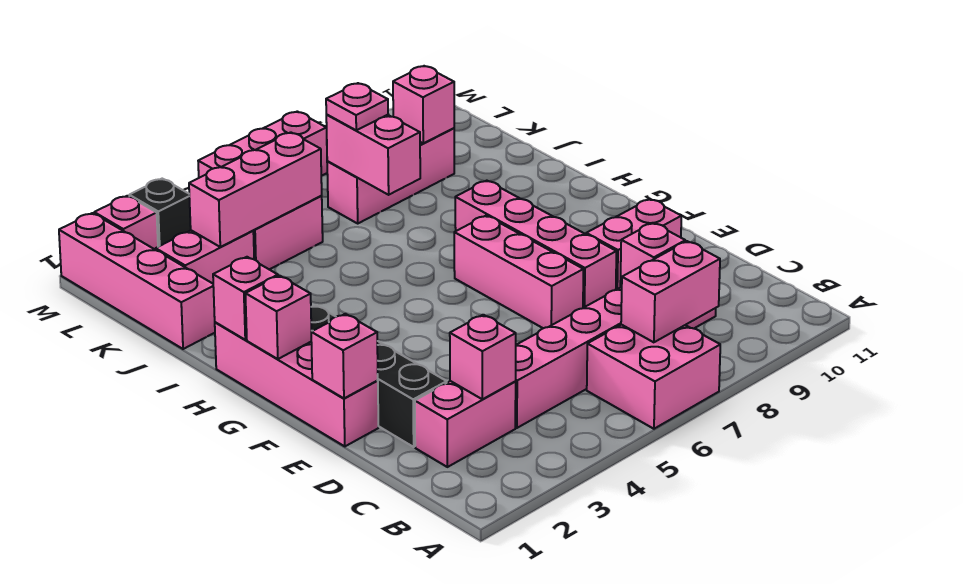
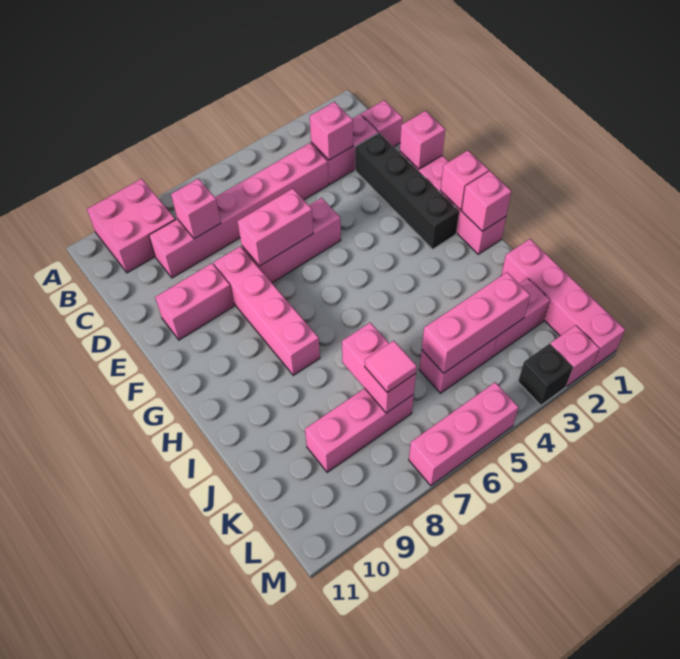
pink brick A6:B7 level 1 -> pink brick A9:B10 level 1
pink brick B7:B8 level 2 -> pink brick E6:E7 level 2
pink brick E7:G7 level 1 -> pink brick E5:E7 level 1
pink plate K7 level 3 -> pink tile K7 level 3
pink brick K9 level 2 -> pink brick C1 level 1

